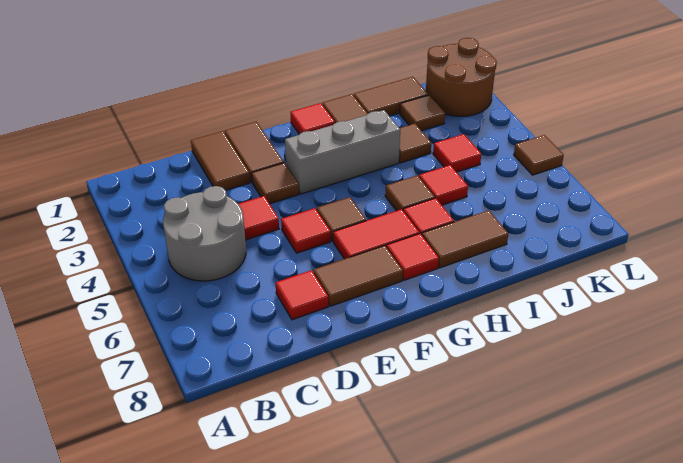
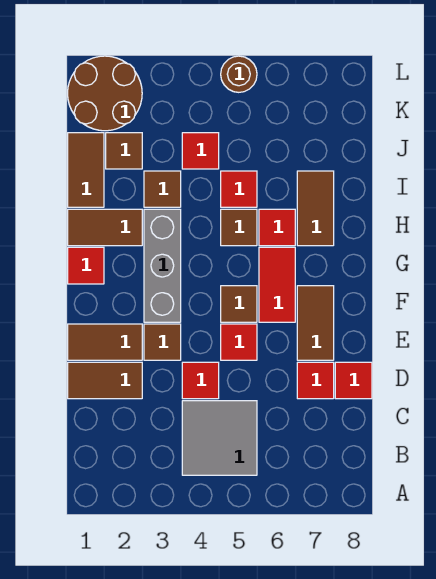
grey round brick B4:C5 level 1 -> grey tile B4:C5 level 1
red tile G7 level 1 -> red tile D8 level 1
brown tile L5 level 1 -> brown round brick L5 level 1

